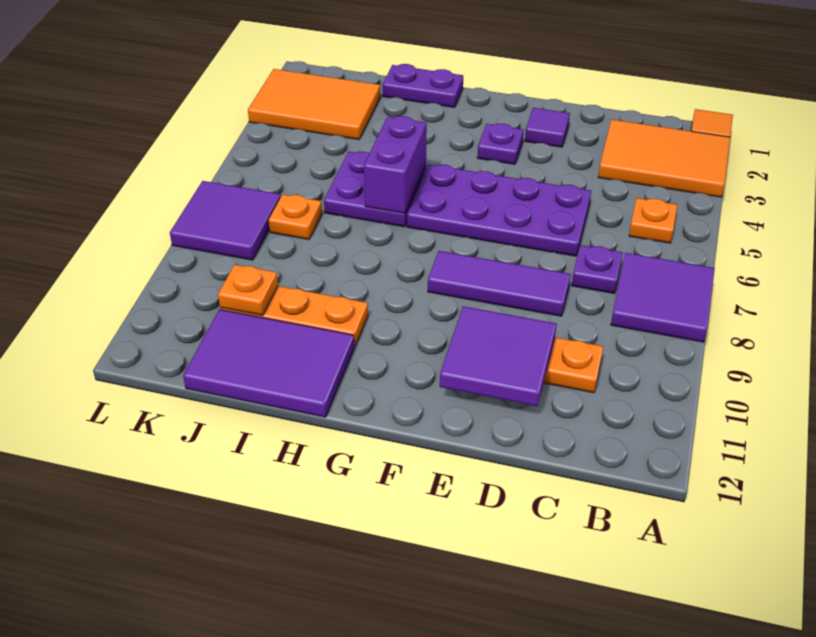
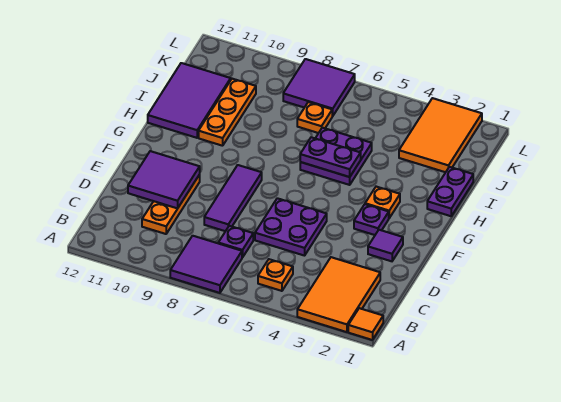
purple plate D5:G6 level 1 -> purple plate D5:E6 level 1
purple brick H5:H6 level 2 -> purple plate H5:H6 level 2
orange plate J10 level 2 -> orange plate G3 level 1

